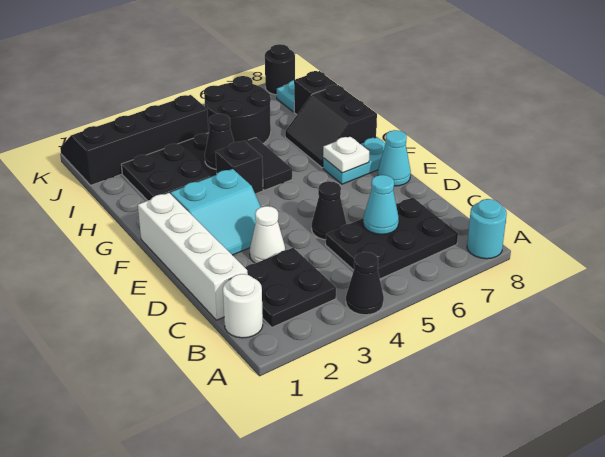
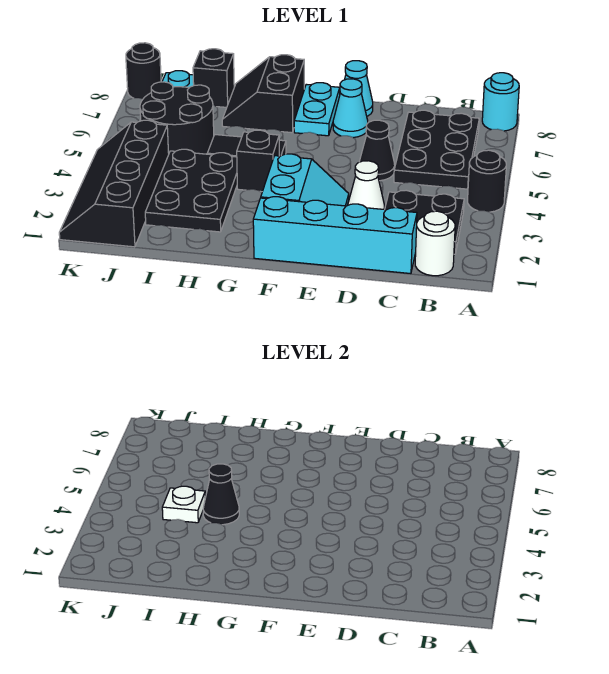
black cone A4 level 1 -> black round brick A4 level 1
white brick C1:F1 level 1 -> cyan brick C1:F1 level 1
cyan cone C6 level 2 -> cyan cone E7 level 1
white plate F7 level 2 -> white plate I4 level 2
black slope G7:H8 level 1 top 8 -> black slope G7:H8 level 1 top G

